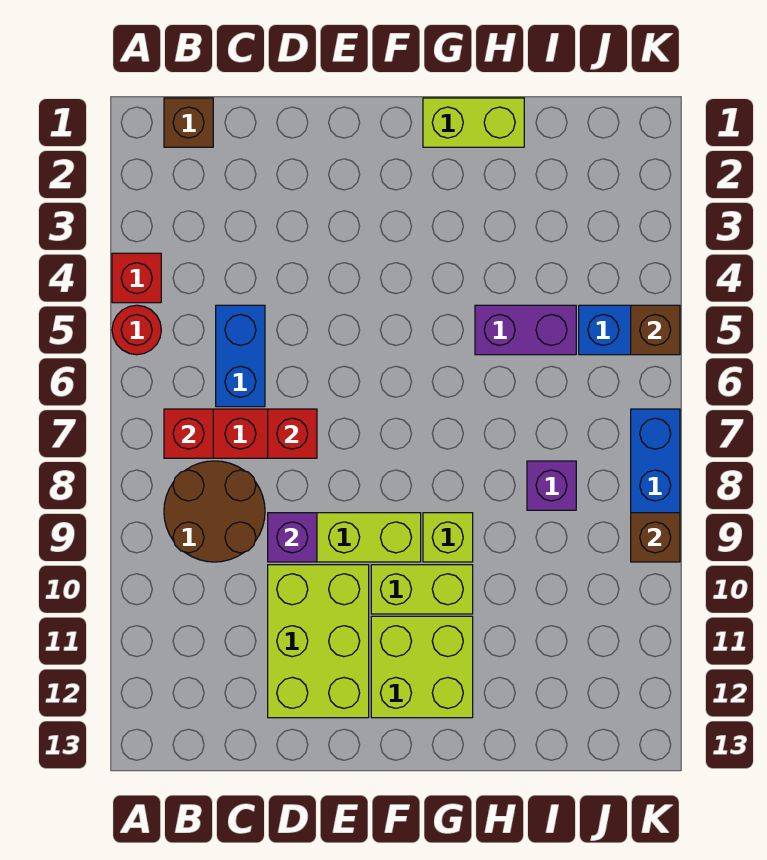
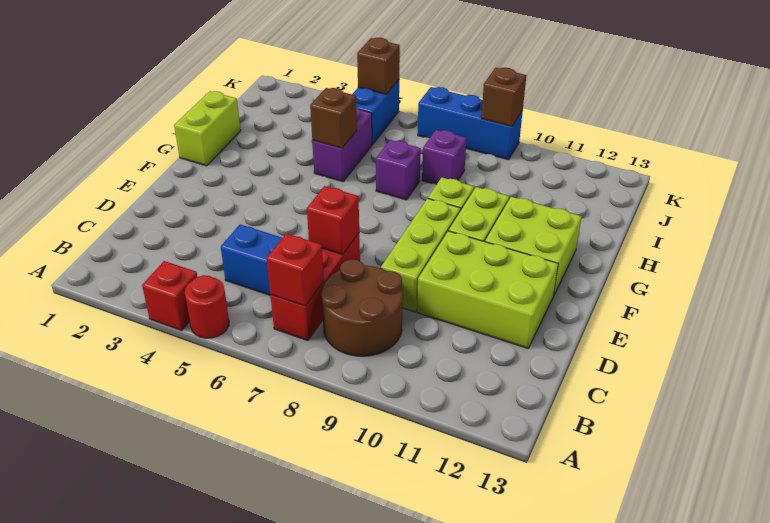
brown brick B1 level 1 -> brown brick H5 level 2
purple brick D9 level 2 -> purple brick H7 level 1

